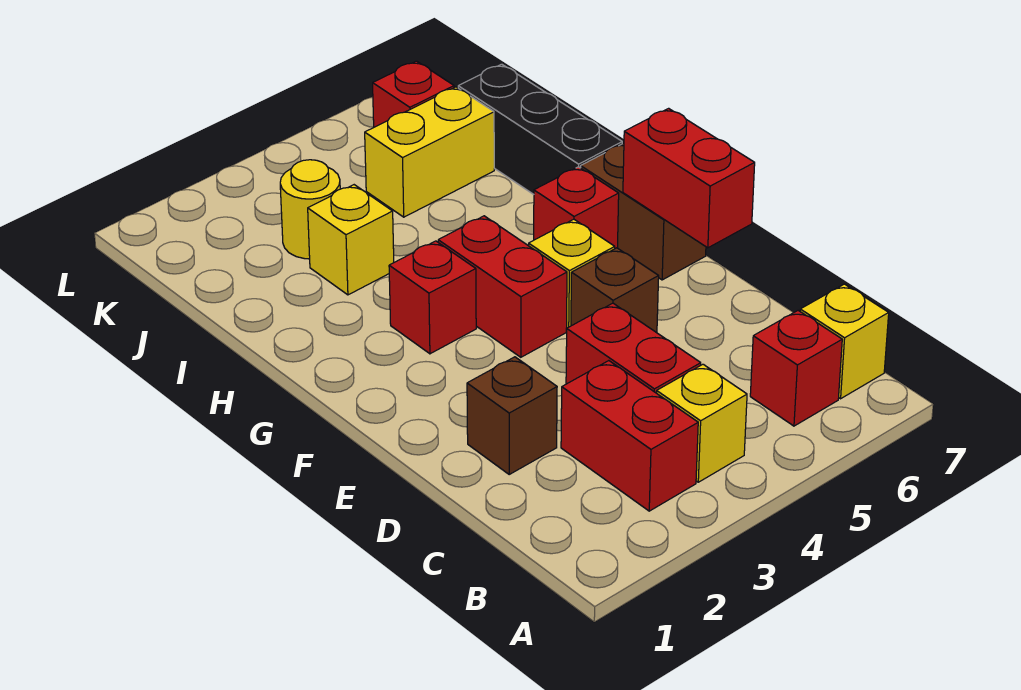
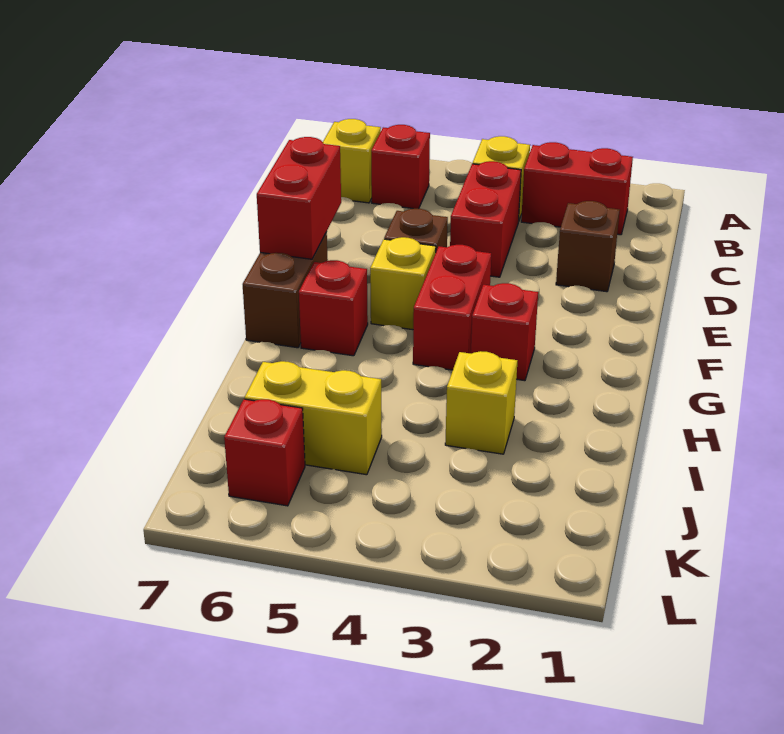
red brick B3:C3 level 1 -> red brick B2:B3 level 1
black brick H7:J7 level 1 -> none
yellow round brick J3 level 1 -> none

